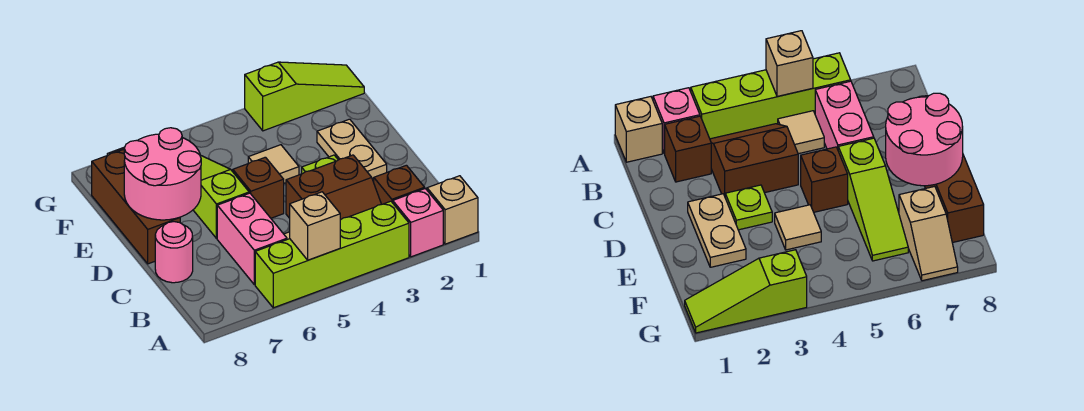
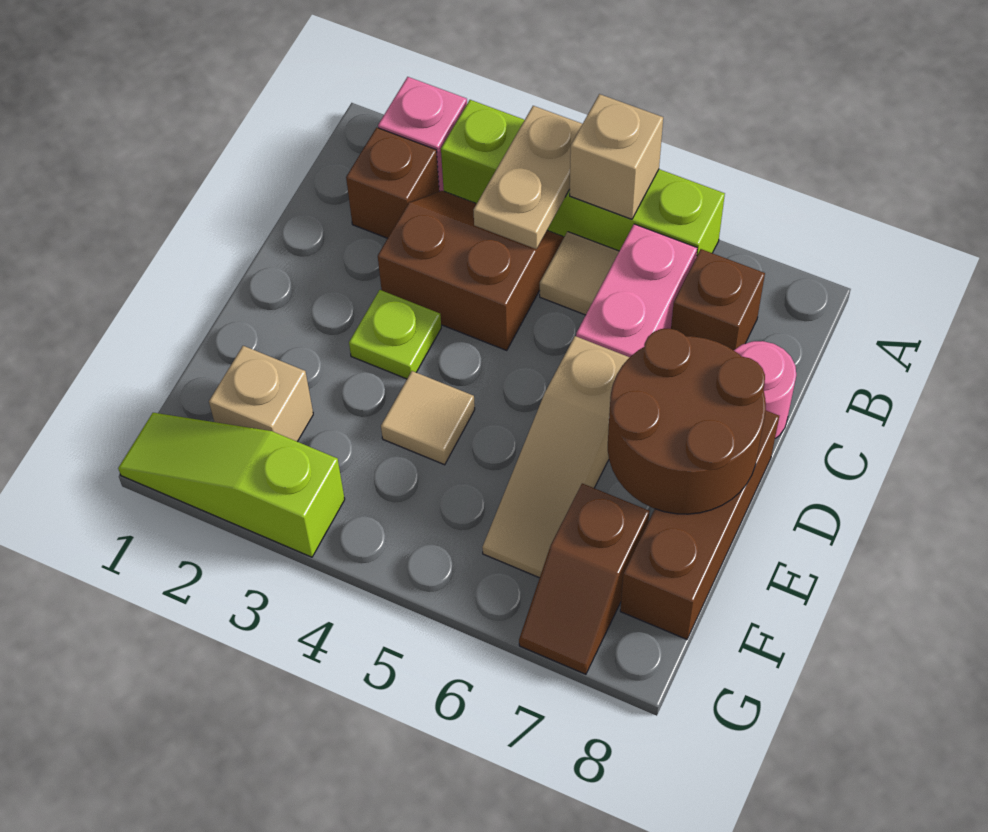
tan brick A1 level 1 -> tan brick F2 level 1
tan plate D2:E2 level 1 -> tan plate A4:B4 level 2
brown brick D5 level 1 -> brown brick B7 level 1
lime slope D6:F6 level 1 top D -> tan slope D6:F6 level 1 top D
pink round brick D7:E8 level 2 -> brown round brick D7:E8 level 2
tan slope F7:G7 level 1 top F -> brown slope F7:G7 level 1 top F

